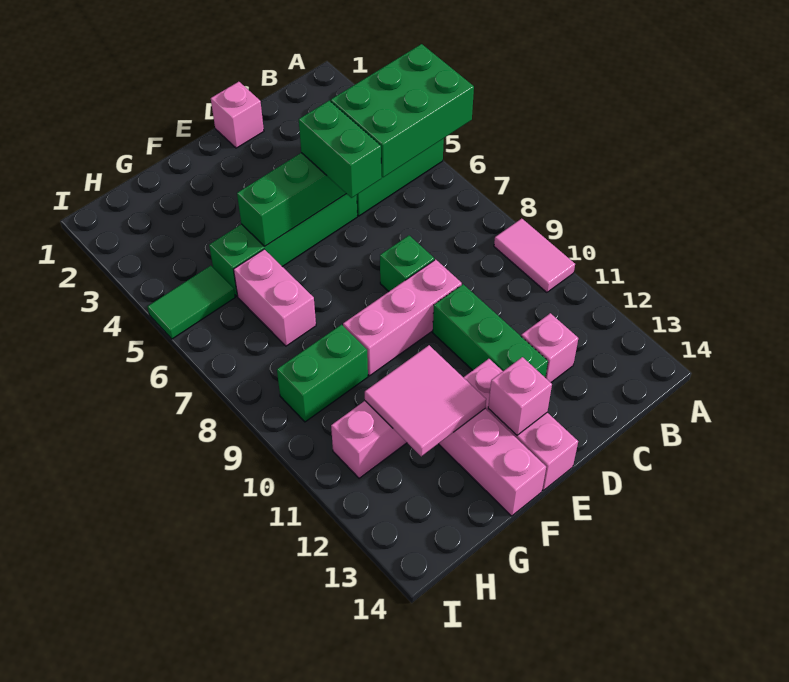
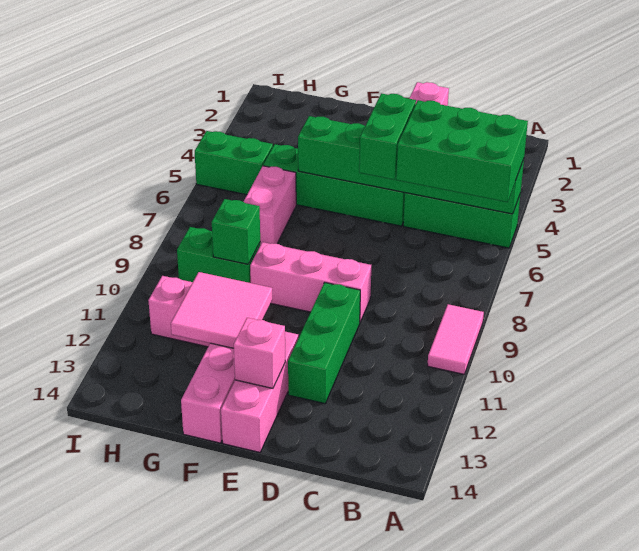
pink brick C12 level 1 -> none
green brick D8 level 1 -> green brick G9 level 2
green tile H5:I5 level 1 -> green brick H5:I5 level 1

